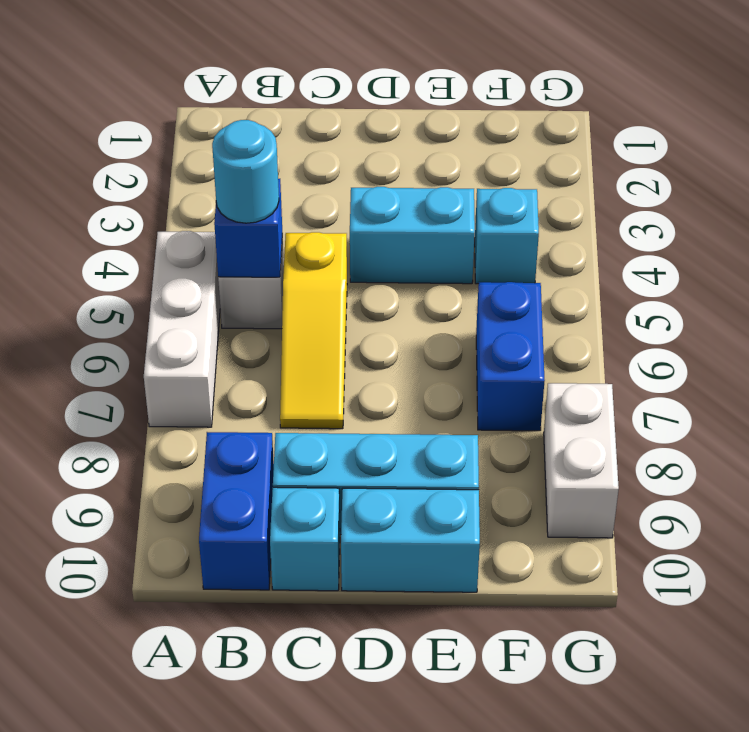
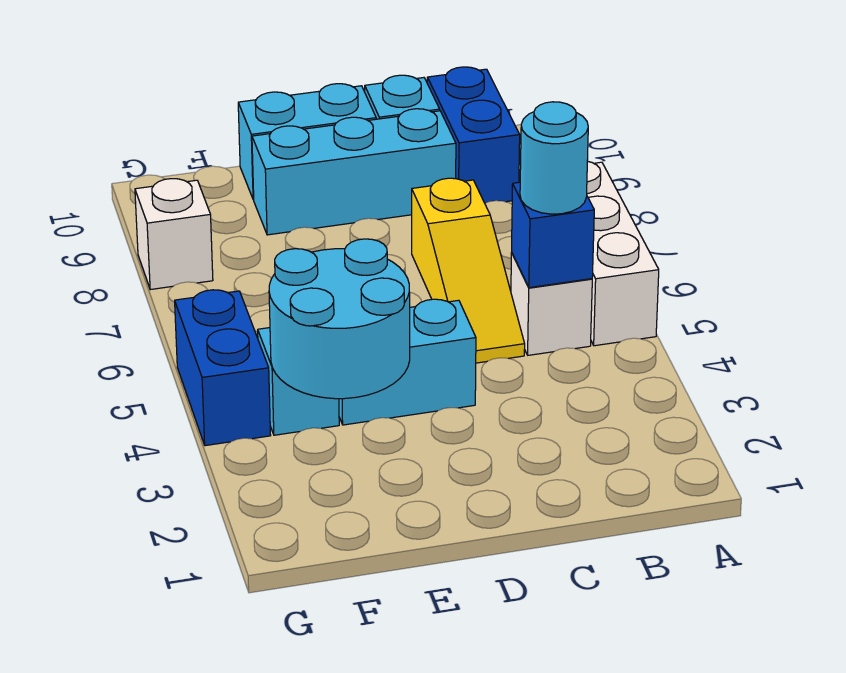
yellow slope C5:C7 level 1 top 5 -> yellow slope C5:C7 level 1 top 7
none -> cyan round brick E3:F4 level 2
blue brick F6:F7 level 1 -> blue brick G4:G5 level 1
white brick G8:G9 level 1 -> white brick G8 level 1

